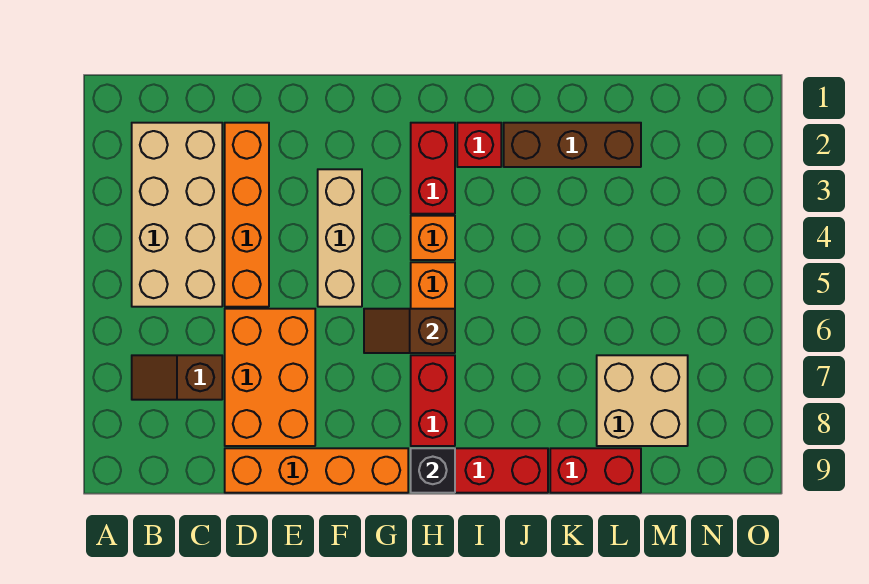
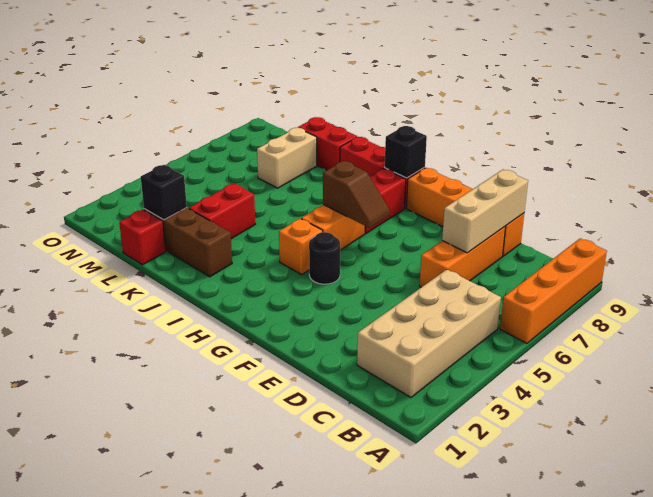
brown slope B7:C7 level 1 top C -> none
orange brick D2:D5 level 1 -> orange brick A6:A9 level 1
orange brick D6:E8 level 1 -> orange brick D6:D8 level 1
tan brick F3:F5 level 1 -> tan brick D7:D9 level 2
none -> black round brick G4 level 1
red brick H2:H3 level 1 -> red brick K3:K4 level 1
red brick I2 level 1 -> red brick L1 level 1
none -> black brick L2 level 2
tan brick L7:M8 level 1 -> tan brick L7:L8 level 1

